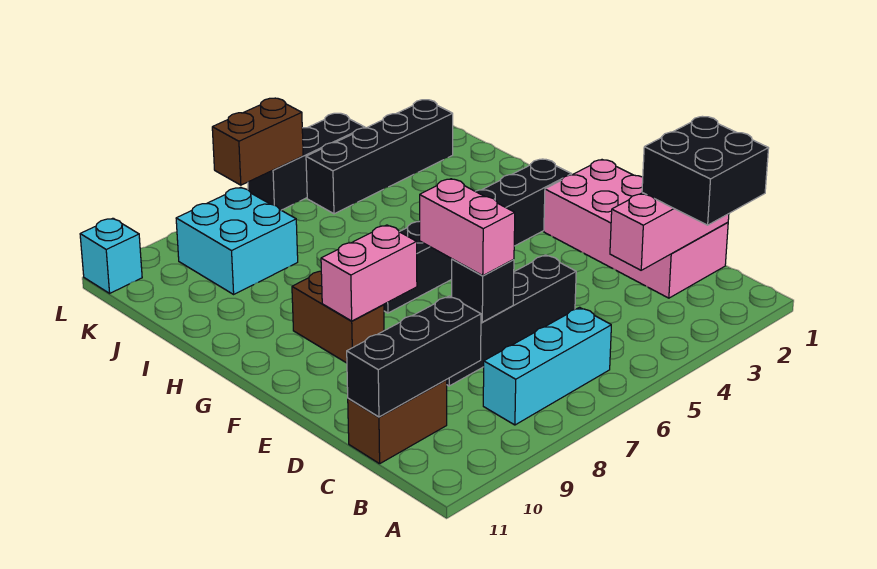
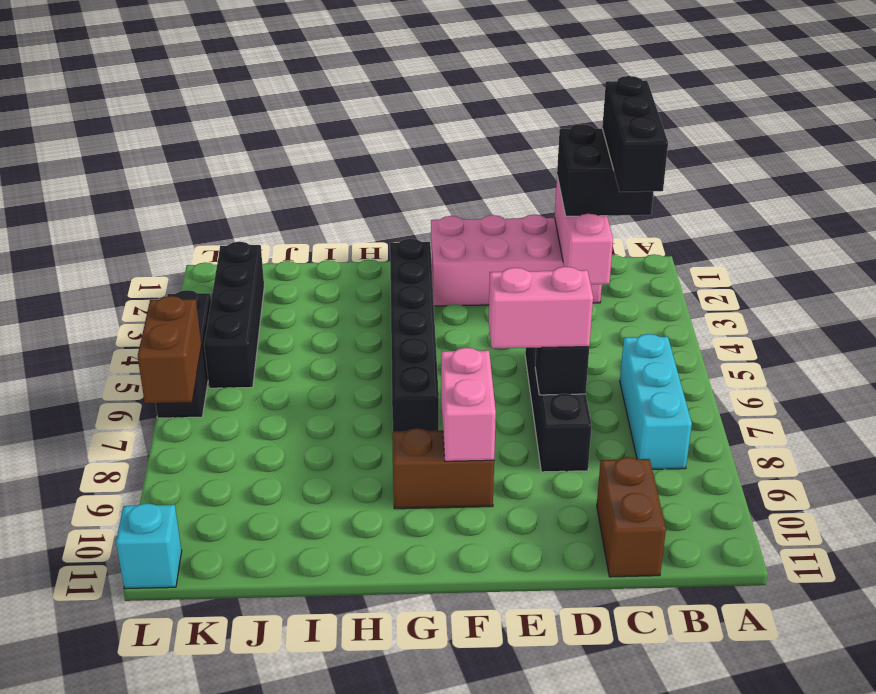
black brick C9:C11 level 2 -> black brick B1:B3 level 4
cyan brick J8:K9 level 1 -> none

